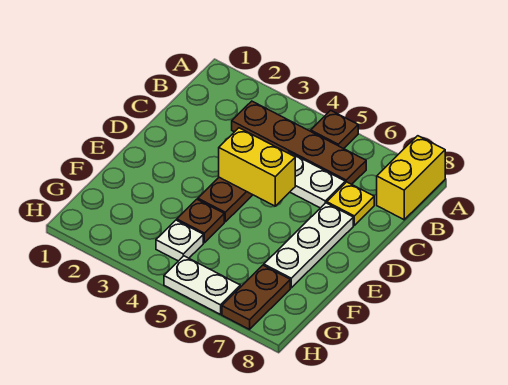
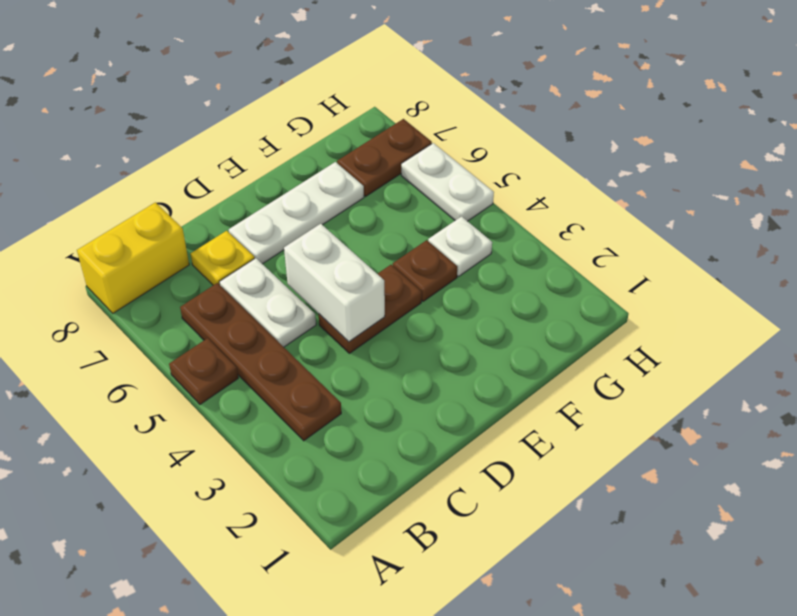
yellow brick D4:D5 level 2 -> white brick D4:D5 level 2

